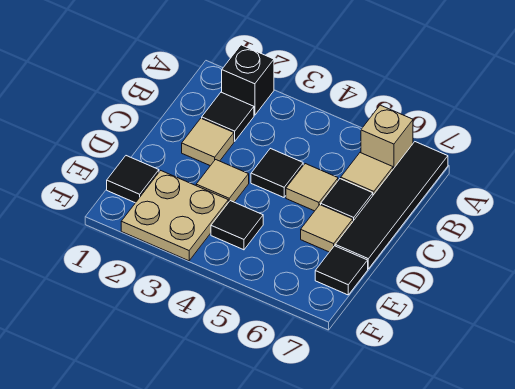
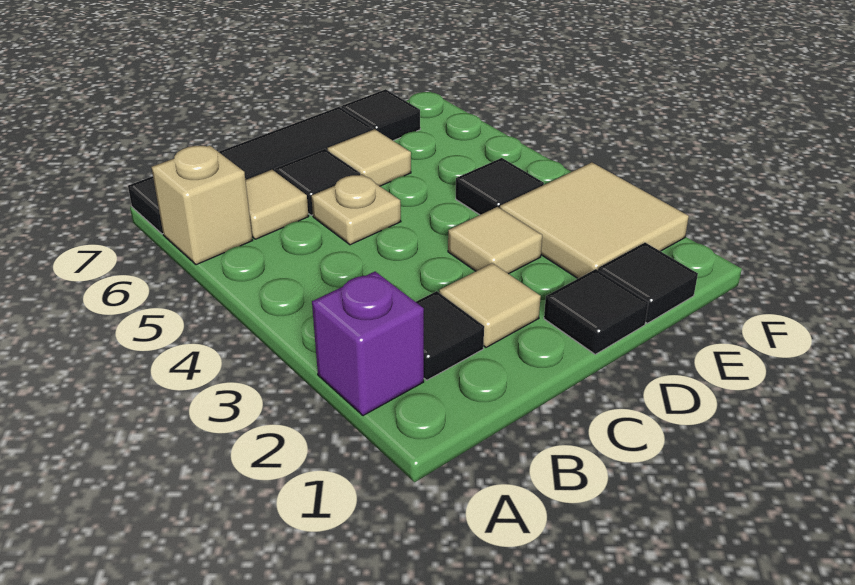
black brick A2 level 1 -> purple brick A2 level 1
black tile C4 level 1 -> black tile D1 level 1
tan tile C5 level 1 -> tan plate C5 level 1
tan plate E2:F3 level 1 -> tan tile E2:F3 level 1

